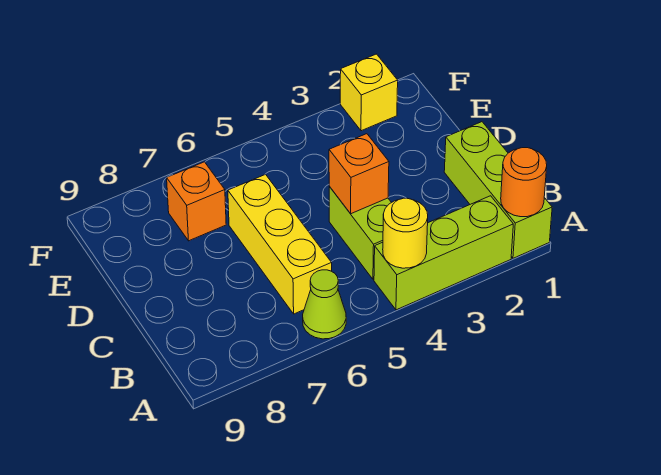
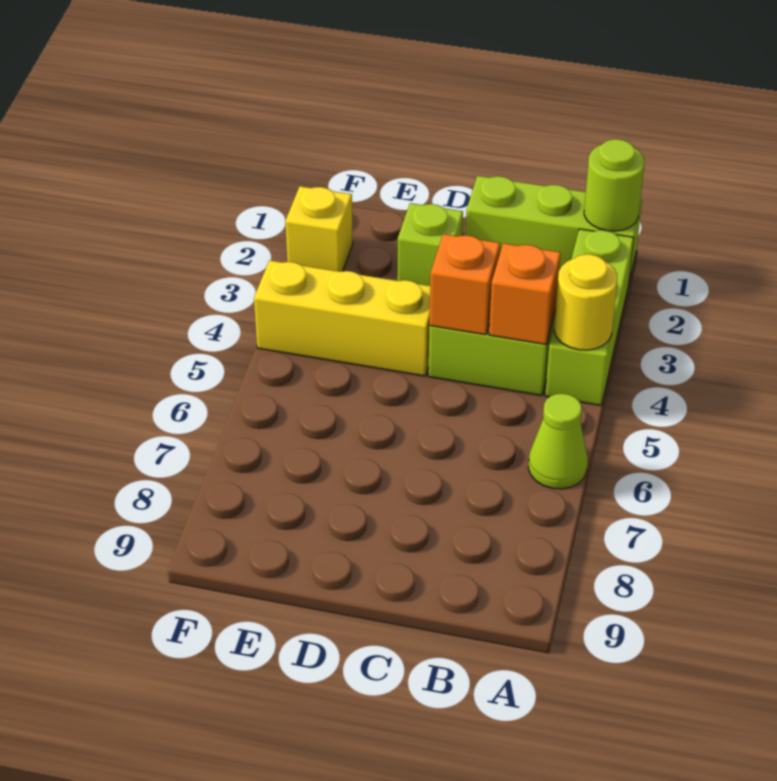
orange round brick A1 level 2 -> lime round brick A1 level 2
yellow brick B6:D6 level 1 -> yellow brick D4:F4 level 1
none -> lime brick D2 level 1
orange brick E7 level 1 -> orange brick B4 level 2

